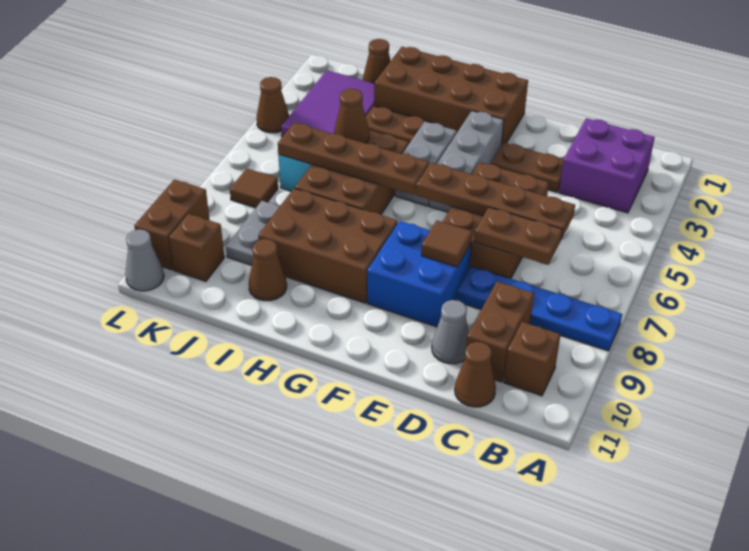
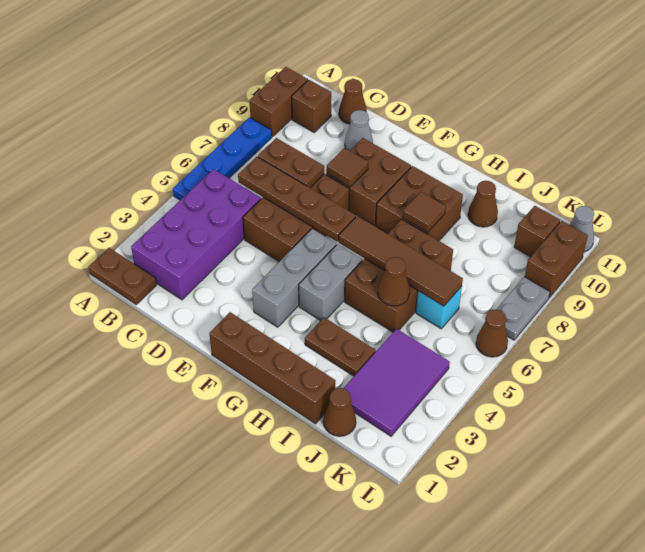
blue plate A8:D8 level 1 -> blue plate A5:A8 level 1
purple brick B2:C3 level 1 -> purple brick B2:C5 level 1
brown brick C9:C10 level 1 -> brown brick A9:A10 level 1
brown plate D3:E3 level 1 -> brown plate A1:B1 level 1
blue brick E8:F9 level 1 -> brown brick E8:F9 level 1
brown brick F1:I2 level 1 -> brown brick F1:I1 level 1
brown plate G6:J6 level 2 -> brown tile G6:J6 level 2
brown brick G8:I9 level 1 -> brown brick G8:H9 level 1
grey plate J8:J9 level 1 -> grey plate L7:L8 level 1
brown tile K7 level 1 -> brown tile H8 level 2
brown cone L4 level 1 -> brown cone L6 level 1

